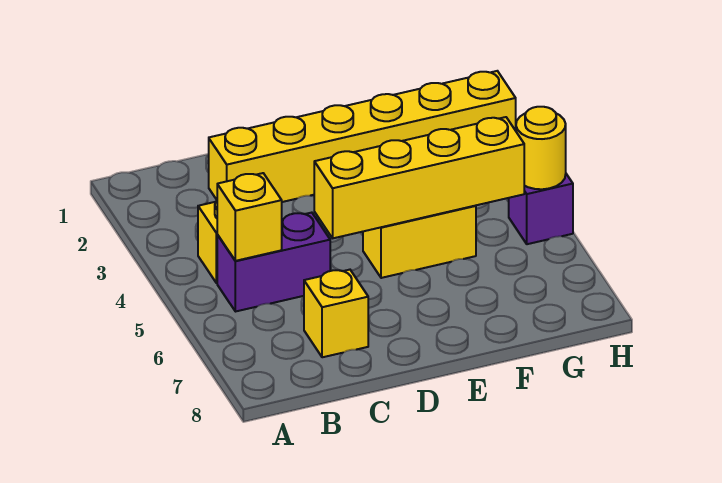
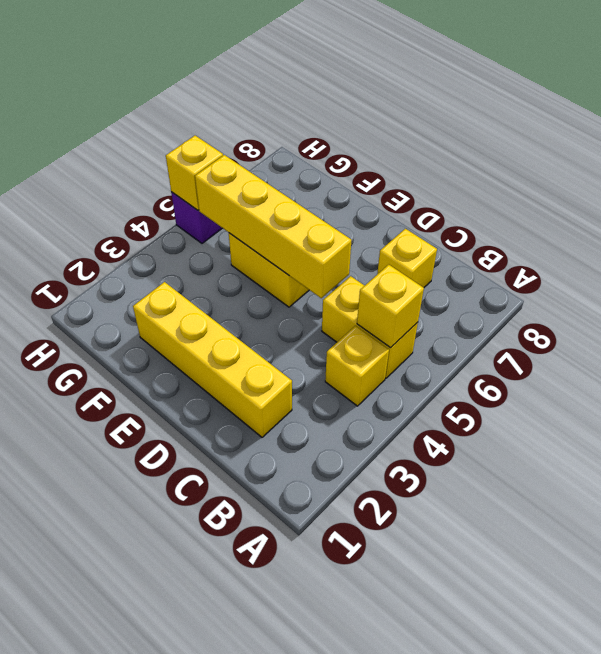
purple brick B5:C5 level 1 -> yellow brick B5:C5 level 1
yellow brick C2:H2 level 1 -> yellow brick C2:F2 level 1
yellow round brick H5 level 2 -> yellow brick H5 level 2

